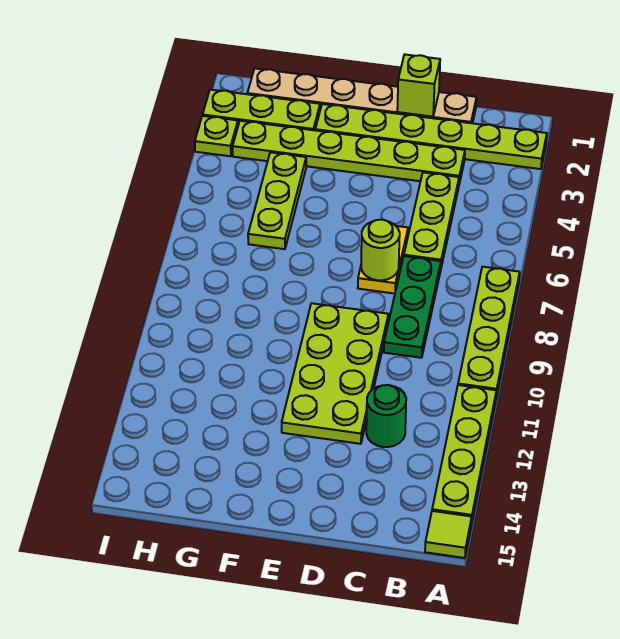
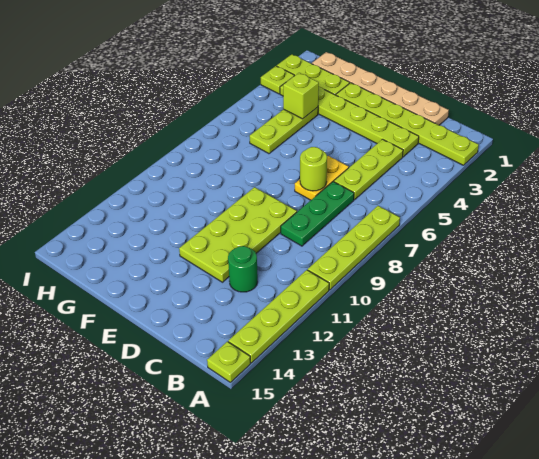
lime tile A15 level 1 -> lime plate A15 level 1
lime brick D1 level 2 -> lime brick G4 level 2

